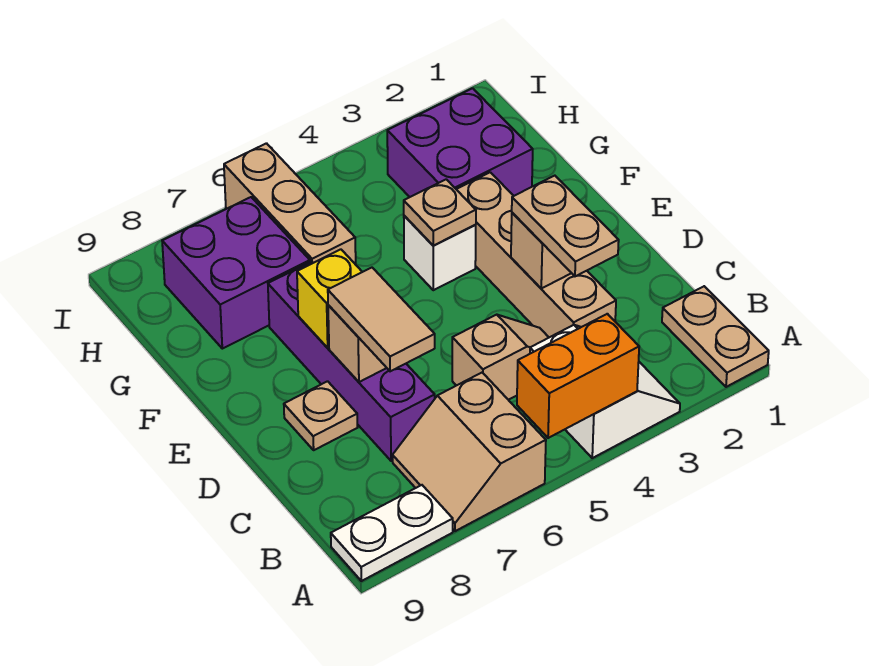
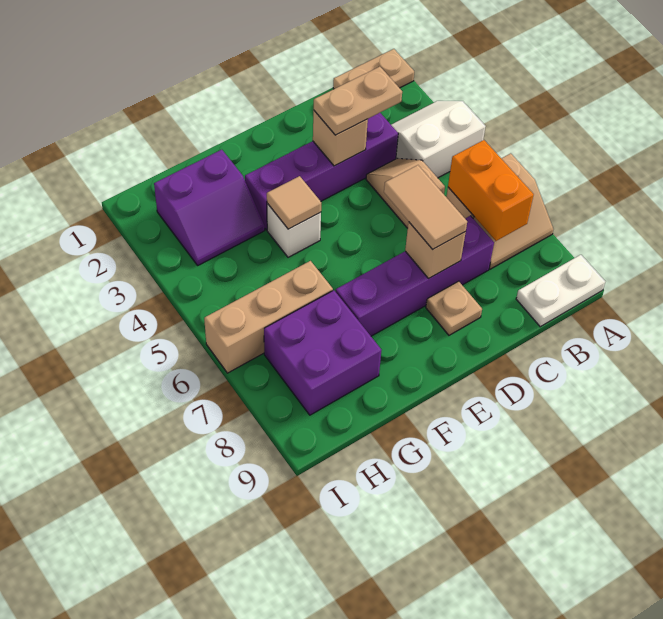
orange brick A4:A5 level 2 -> orange brick B6:B7 level 2
white plate A8:A9 level 1 -> white plate A9:B9 level 1
tan brick C3:F3 level 1 -> purple brick C3:F3 level 1
tan tile C7:D7 level 3 -> tan tile D6:D7 level 3
yellow brick E7 level 2 -> none
tan plate F4 level 2 -> tan tile F4 level 2
purple brick G2:H3 level 1 -> purple slope G2:H3 level 1 top 2

